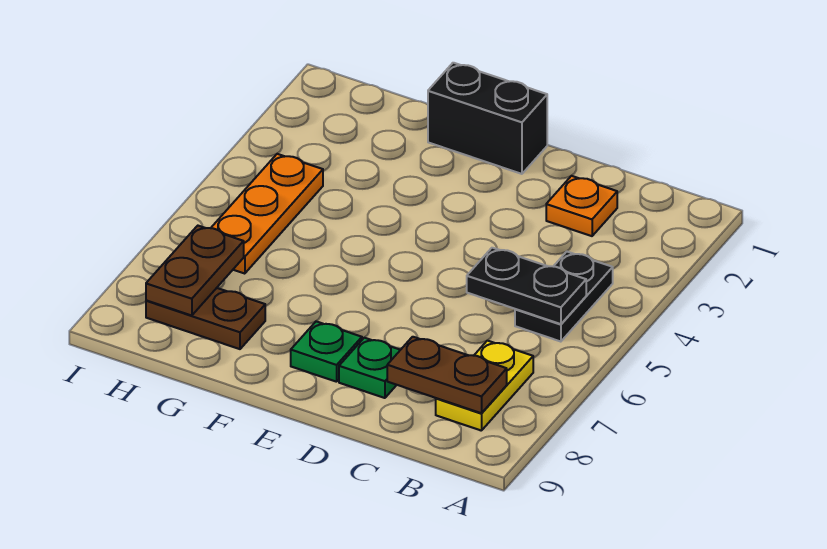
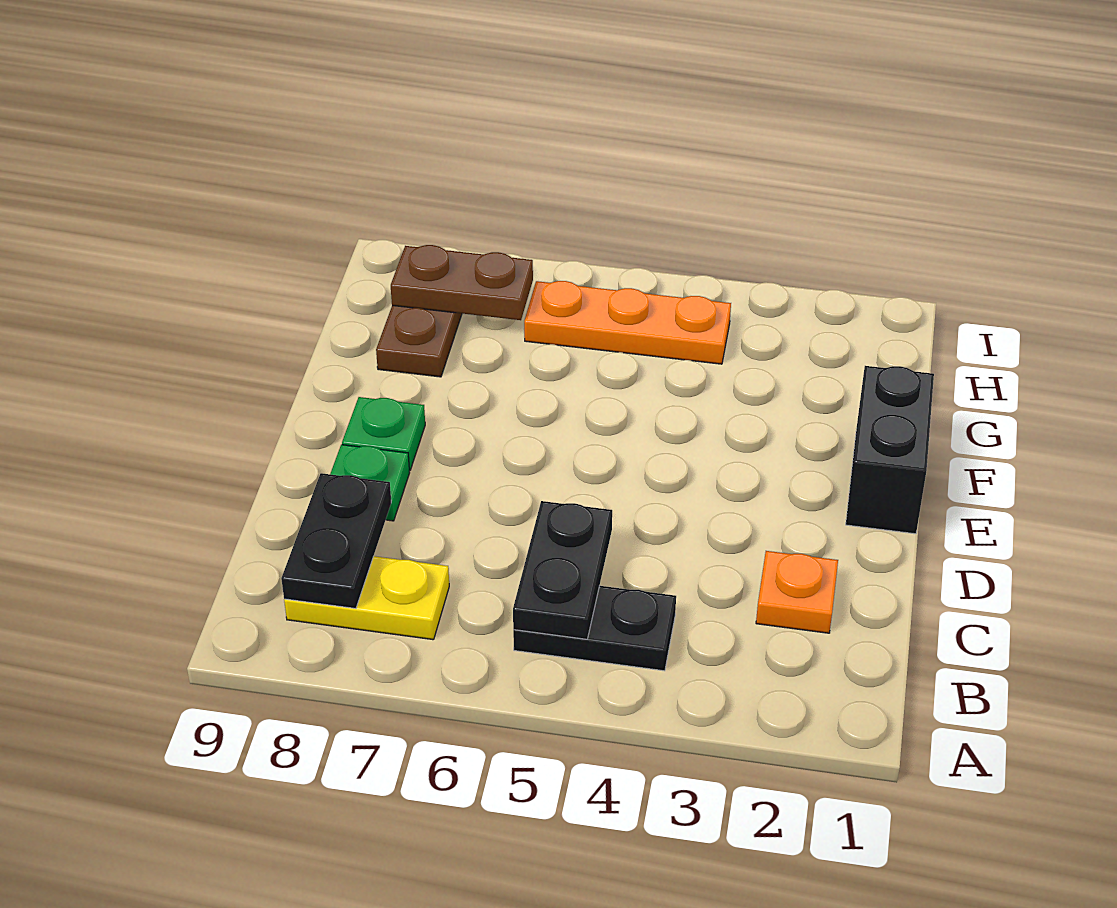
brown plate B8:C8 level 2 -> black plate B8:C8 level 2

